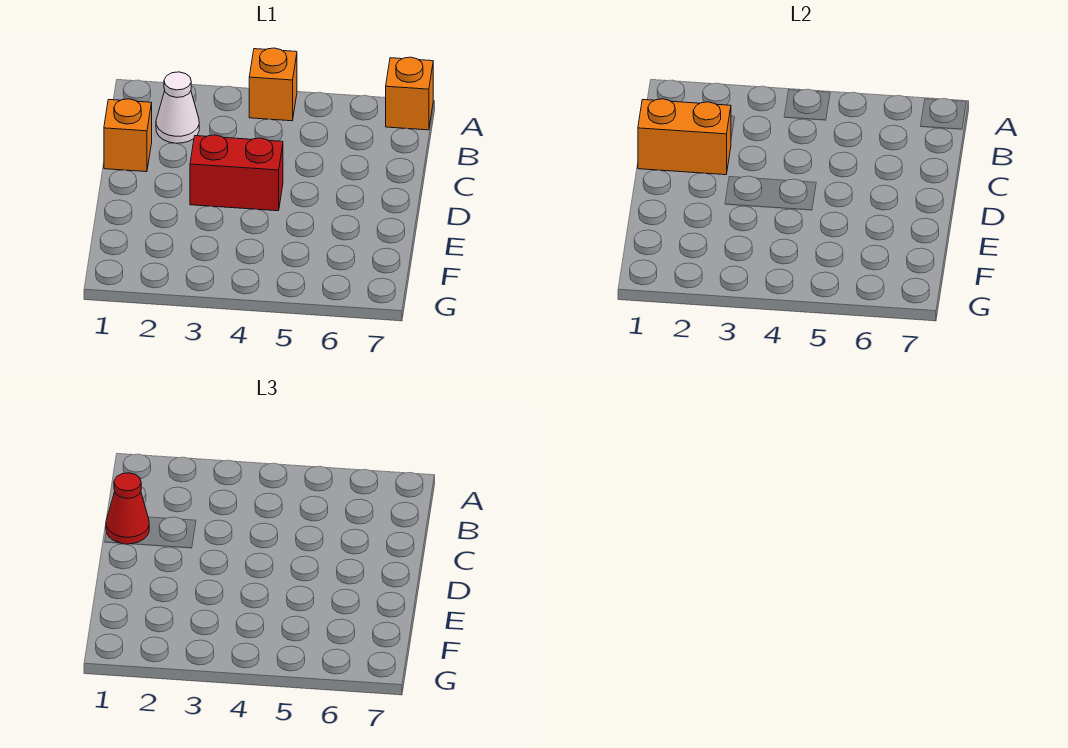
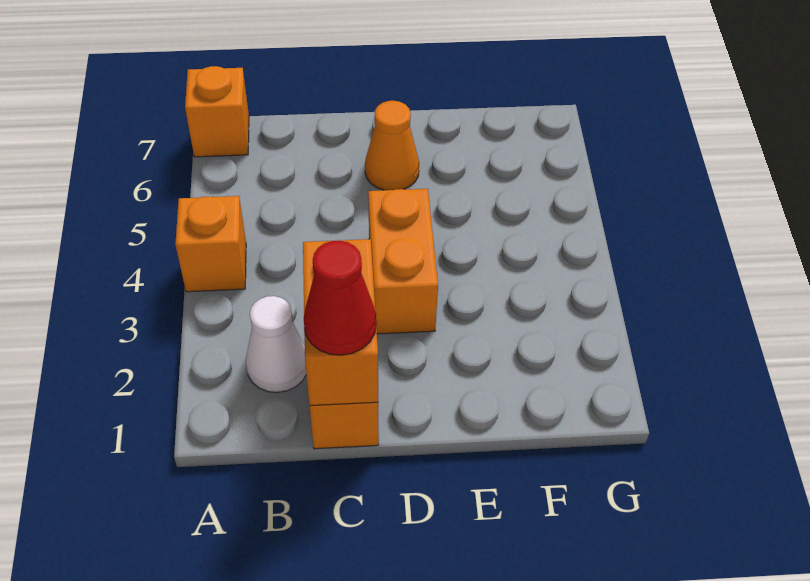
red brick D3:D4 level 1 -> orange brick D3:D4 level 1
none -> orange cone D6 level 1

